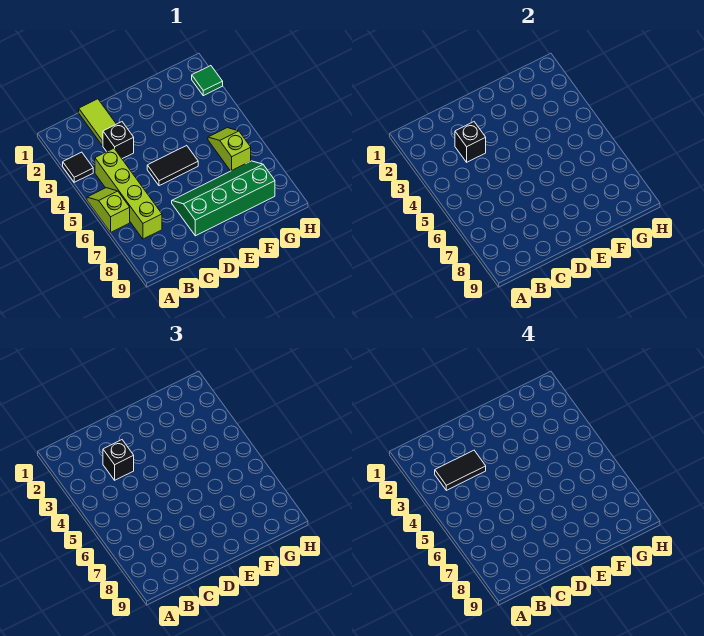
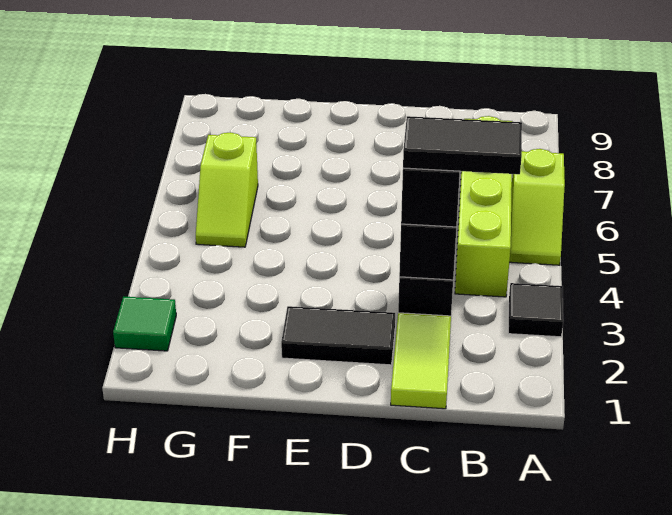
black tile D5:E5 level 1 -> black tile D2:E2 level 1
green slope D7:G8 level 1 top 8 -> none

